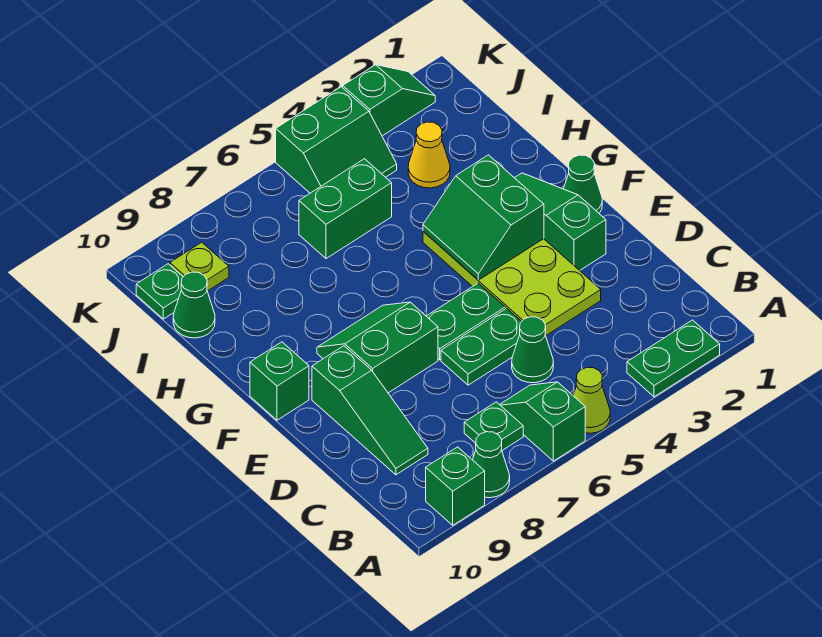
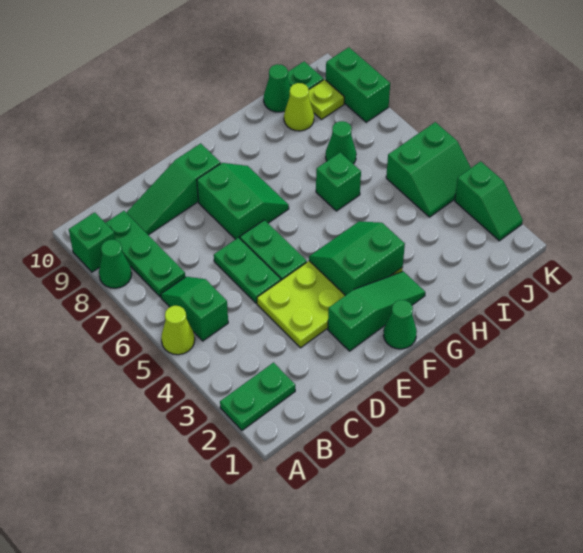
green plate A2:A3 level 1 -> green plate A2:B2 level 1
green slope A6:B6 level 1 top A -> green slope B5:B6 level 1 top 5
green plate B7 level 1 -> green plate B7:B9 level 1
green cone C5 level 1 -> green cone I7 level 1
green brick F10 level 1 -> green brick H6 level 1
yellow cone I3 level 1 -> none
green brick I5:I6 level 1 -> green brick K8:K9 level 1
none -> lime cone I9 level 1
green slope J4:K5 level 1 top K -> green slope J4:K5 level 1 top 5

